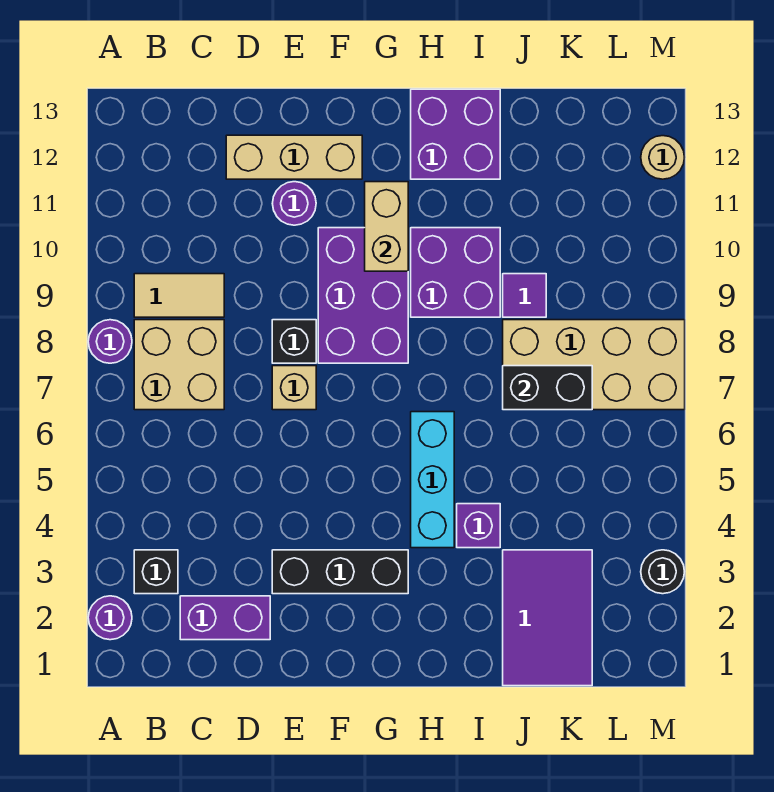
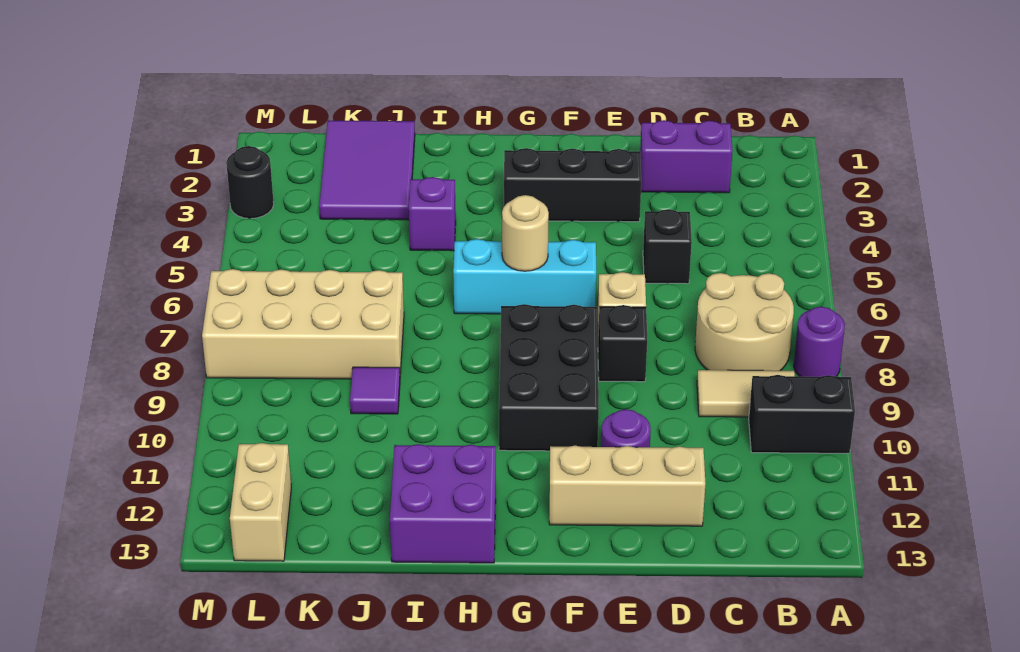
purple round brick A2 level 1 -> none
black brick B3 level 1 -> black brick D5 level 1
tan brick B7:C8 level 1 -> tan round brick B7:C8 level 1
purple brick F8:G10 level 1 -> black brick F8:G10 level 1
tan brick G10:G11 level 2 -> tan brick L12:L13 level 1
cyan brick H4:H6 level 1 -> cyan brick F6:H6 level 1
purple brick H9:I10 level 1 -> none
black brick J7:K7 level 2 -> black brick A10:B10 level 1
tan round brick M12 level 1 -> tan round brick G6 level 2

